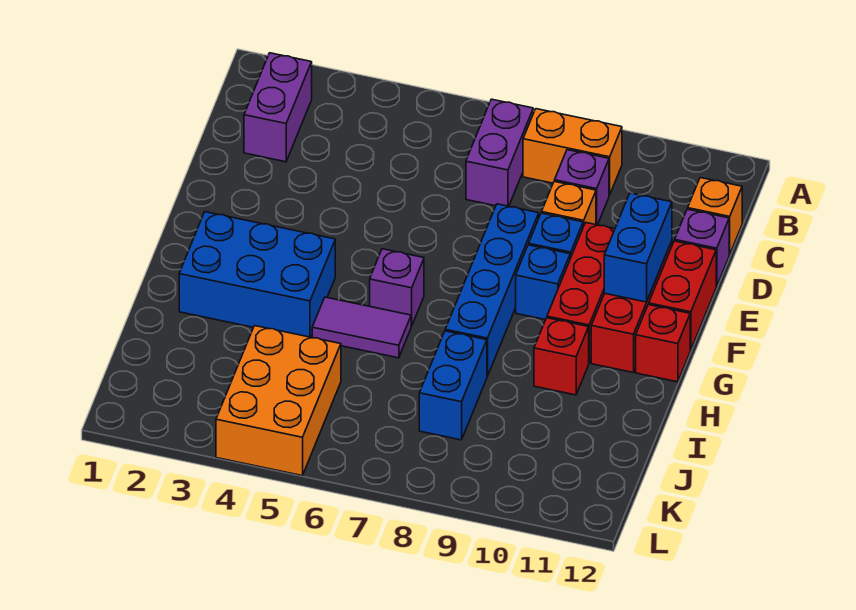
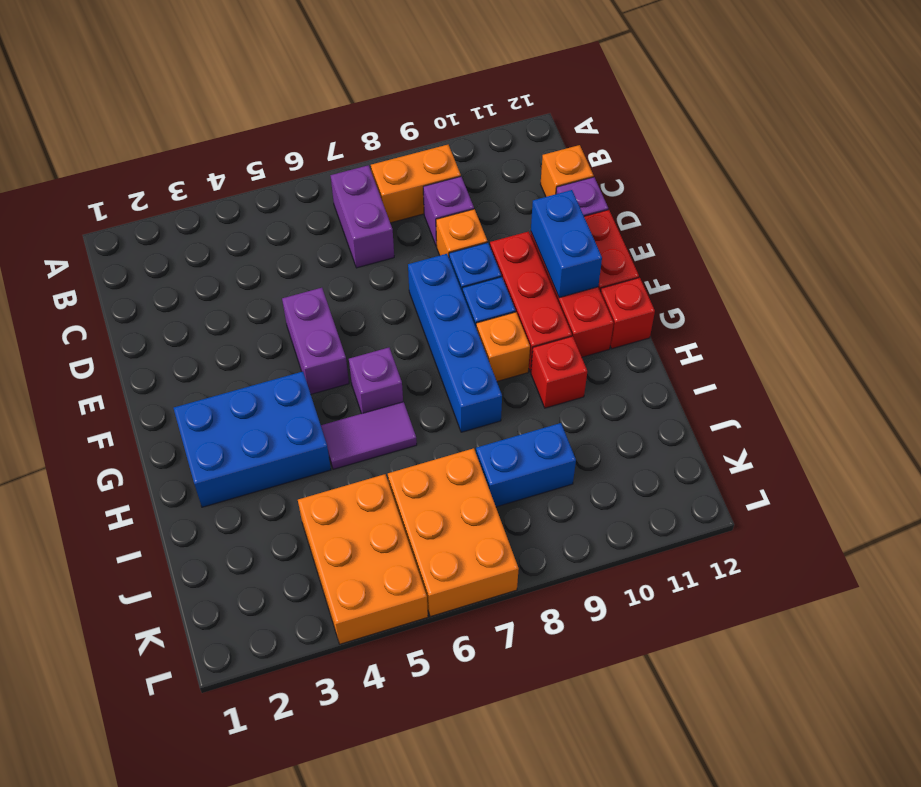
purple brick B2:C2 level 1 -> purple brick E5:F5 level 1
none -> orange brick G9 level 1
blue brick I8:J8 level 1 -> blue brick J8:J9 level 1
none -> orange brick J6:L7 level 1

